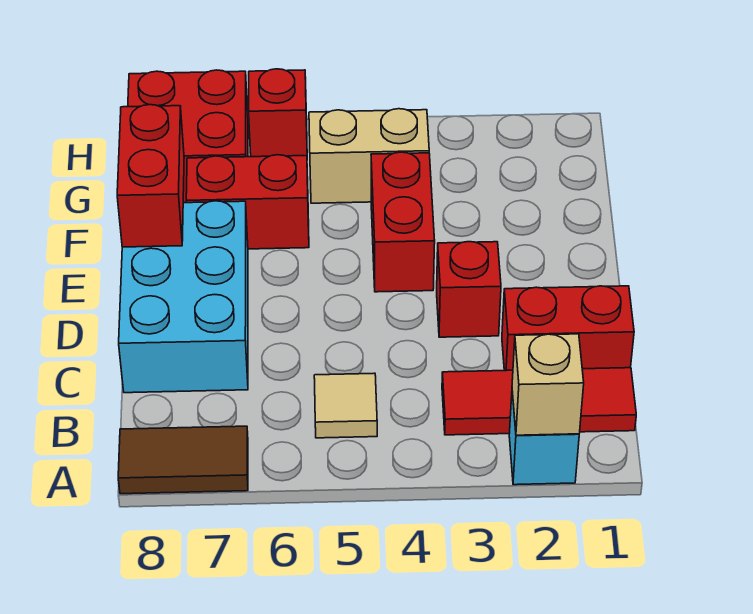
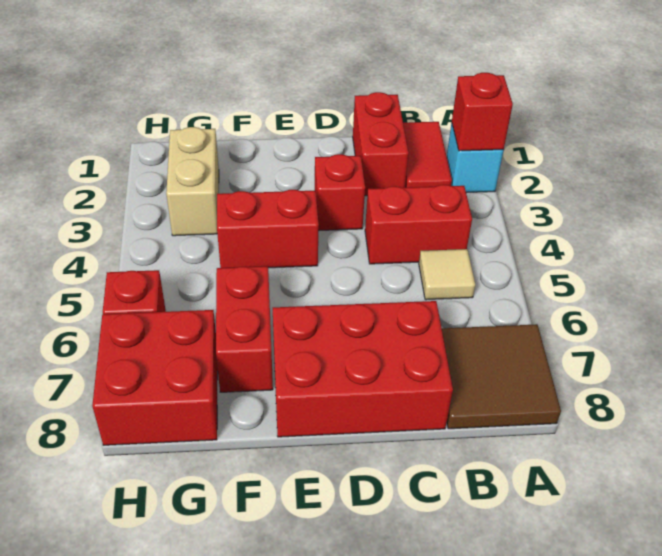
tan brick A2 level 2 -> red brick A2 level 2
brown tile A7:A8 level 1 -> brown tile A7:B8 level 1
red tile B1:B3 level 1 -> red tile B1:B2 level 1
cyan brick C7:E8 level 1 -> red brick C7:E8 level 1
red brick E8:F8 level 2 -> red brick B4:C4 level 1
tan brick G4:G5 level 1 -> tan brick G2:G3 level 1

